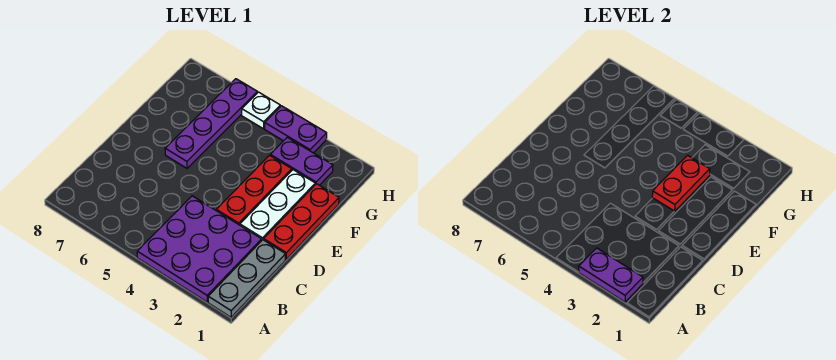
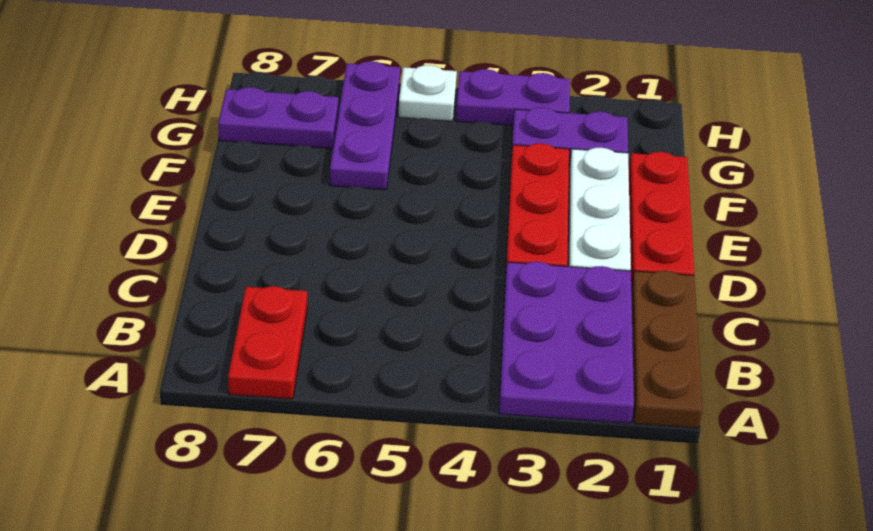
grey plate A1:C1 level 1 -> brown plate A1:C1 level 1
purple plate A2:C4 level 1 -> purple plate A2:C3 level 1
purple plate A2:A3 level 2 -> purple plate G7:G8 level 1
red plate E3:F3 level 2 -> red plate A7:B7 level 1
purple plate E6:H6 level 1 -> purple plate F6:H6 level 1

